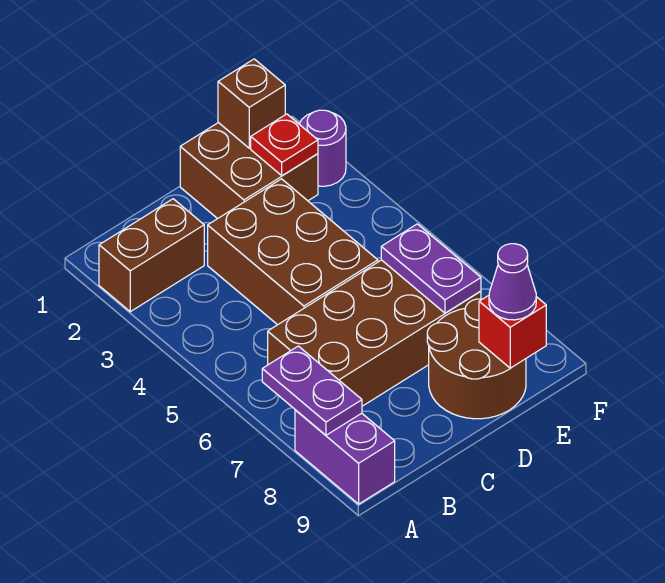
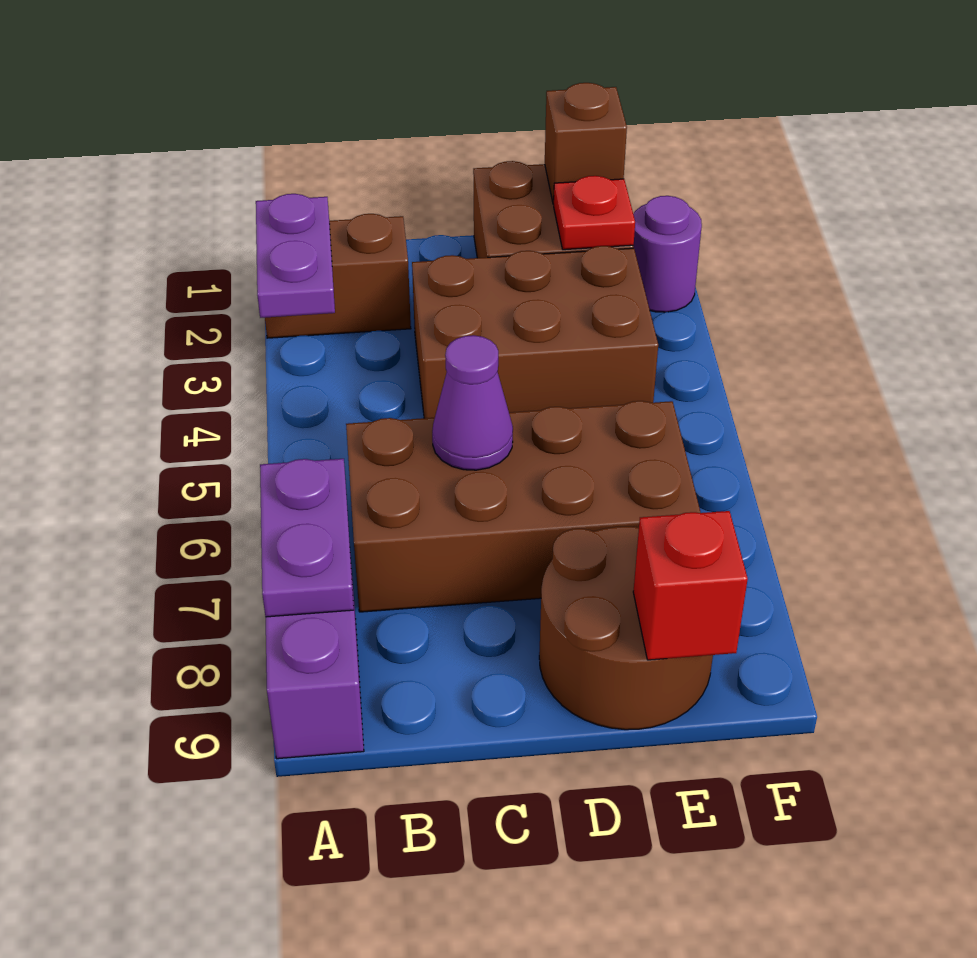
brown brick C3:D5 level 1 -> brown brick C3:E4 level 1
purple plate E6:E7 level 2 -> purple plate A2:A3 level 2
purple cone E9 level 3 -> purple cone C6 level 2

